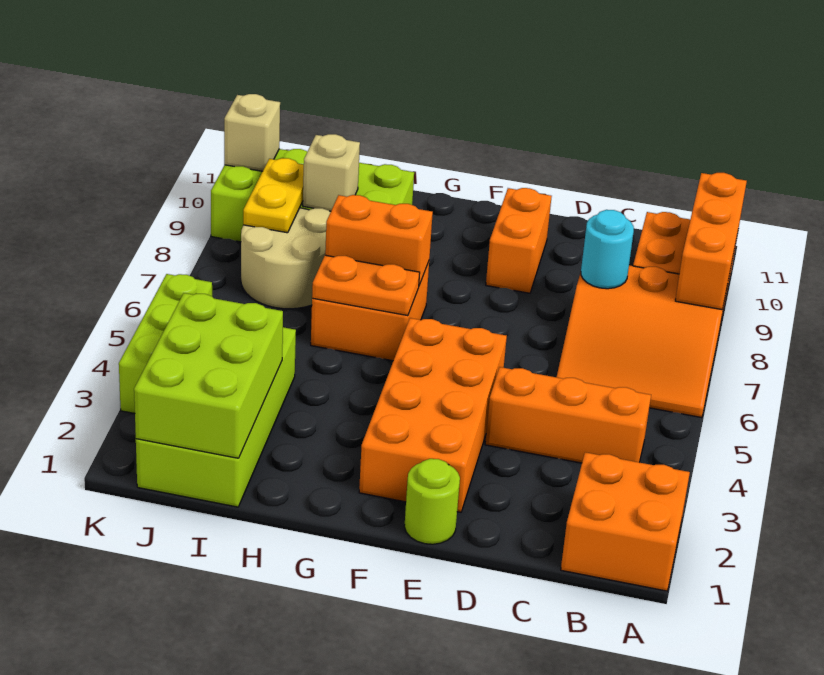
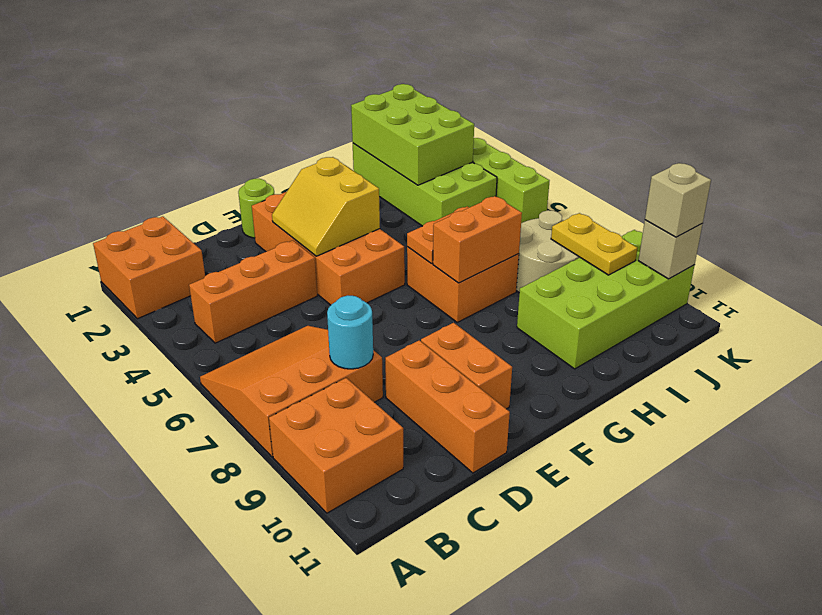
orange brick A8:A10 level 2 -> orange brick D9:D11 level 1
none -> yellow slope E3:F4 level 2 top F
tan brick I9 level 2 -> tan brick K10 level 3

